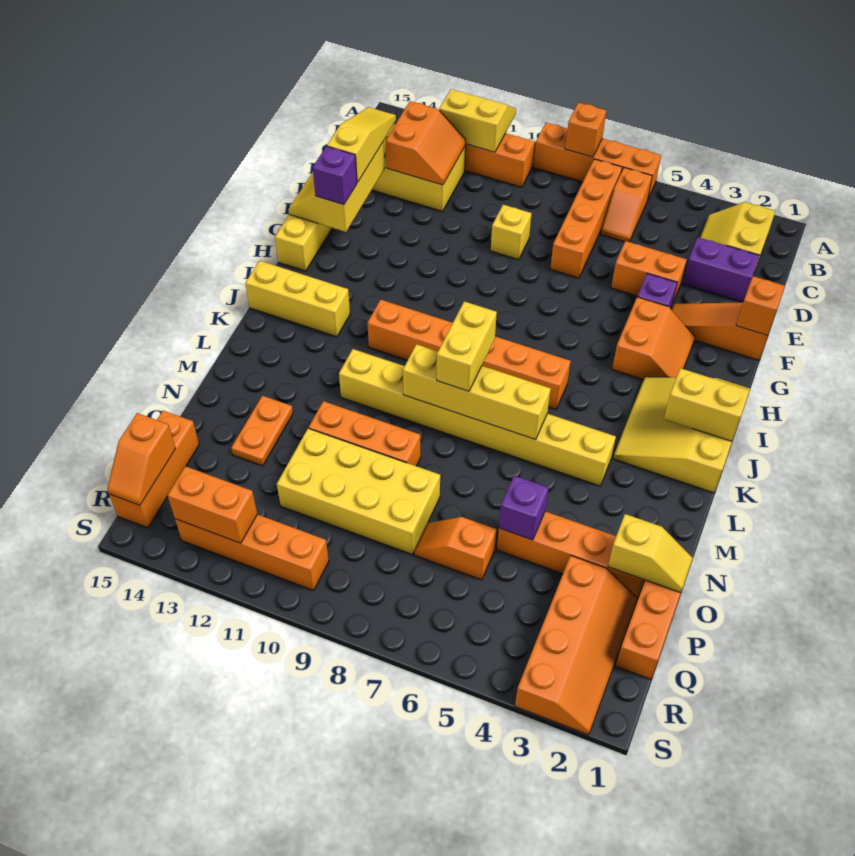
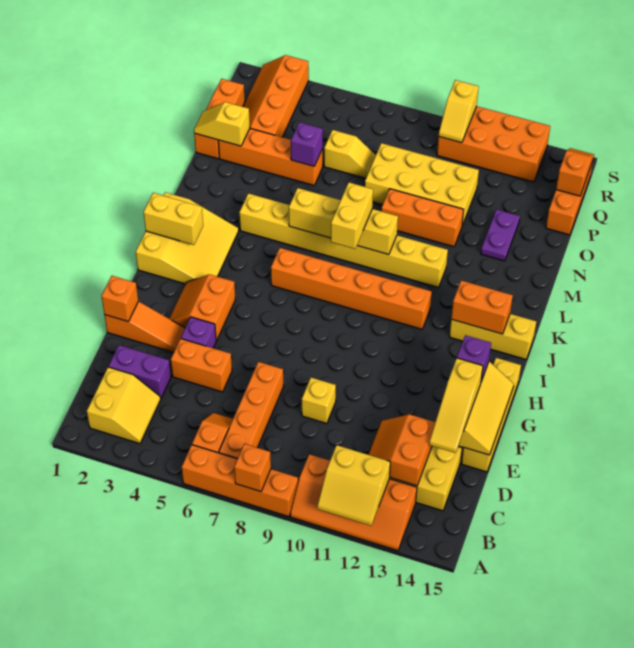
orange plate N13:O13 level 1 -> purple plate N13:O13 level 1
orange slope P6:P7 level 1 top 6 -> yellow slope P6:P7 level 1 top 6
orange brick R10:R13 level 1 -> orange brick R10:S13 level 1
none -> yellow slope R10:S10 level 2 top S
orange brick R12:R13 level 2 -> orange brick J13:J14 level 2

